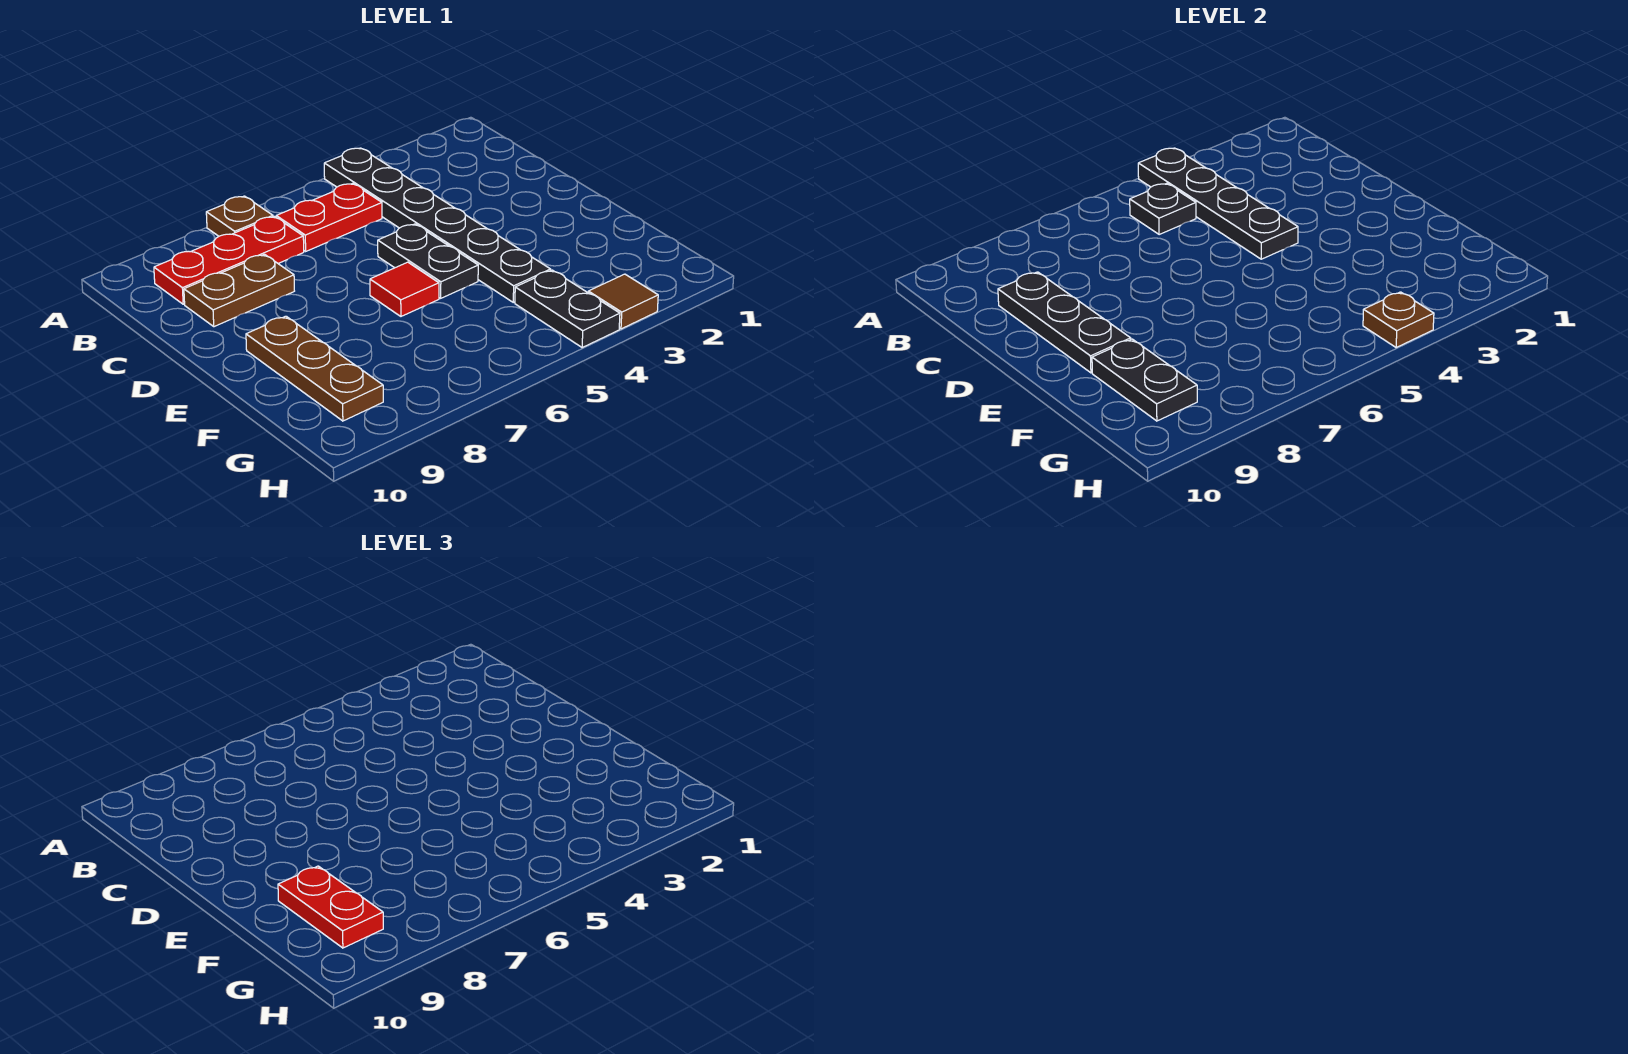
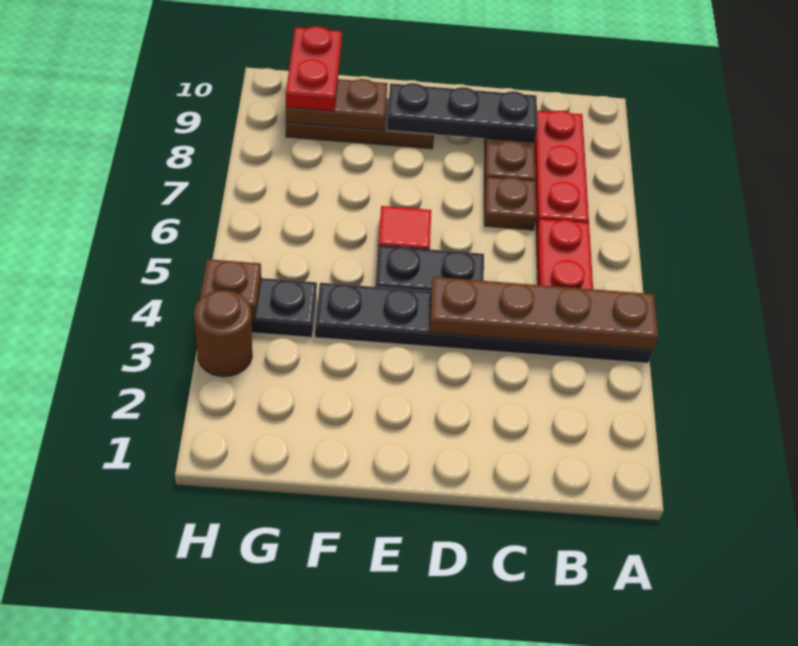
black plate A4:D4 level 2 -> brown plate A4:D4 level 2
brown plate A7 level 1 -> brown plate C7 level 1
black plate B5 level 2 -> none
black plate F9:G9 level 2 -> brown plate F9:G9 level 2
red plate F9:G9 level 3 -> red plate G9:G10 level 3
brown tile H3 level 1 -> brown round brick H3 level 1

